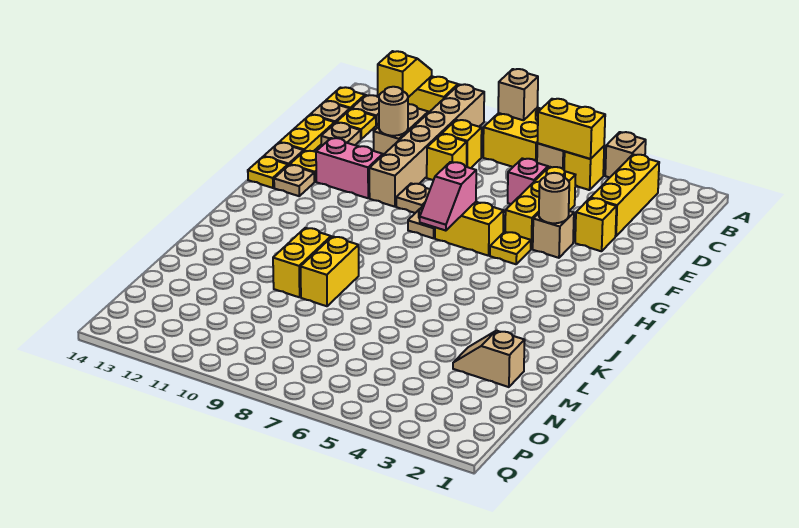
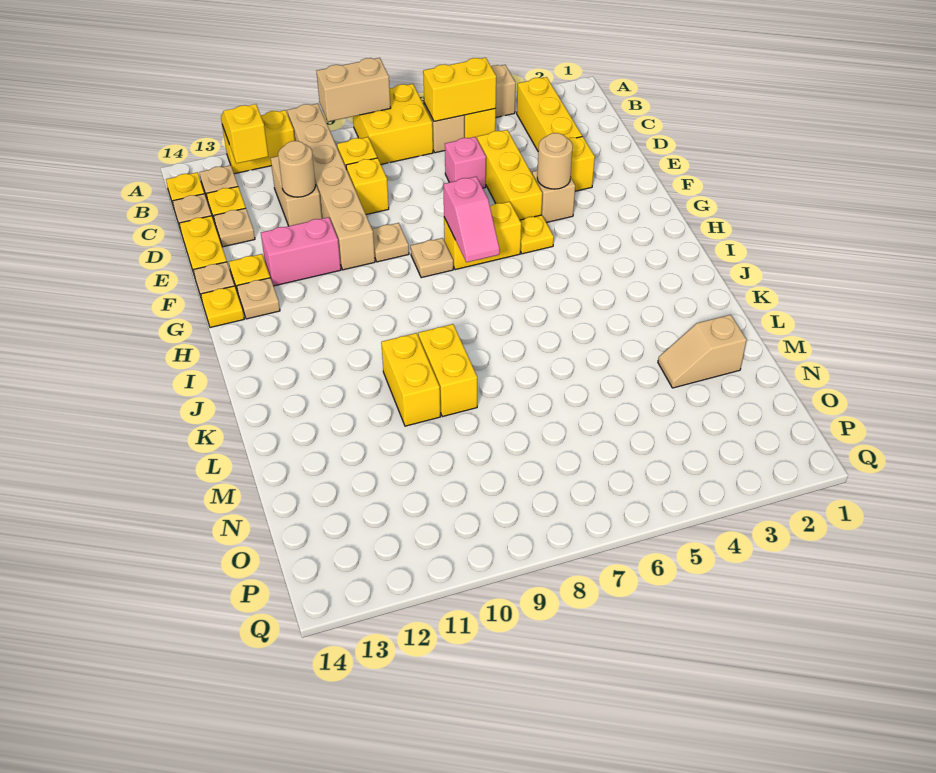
tan brick A8 level 2 -> tan brick A8:A9 level 2

